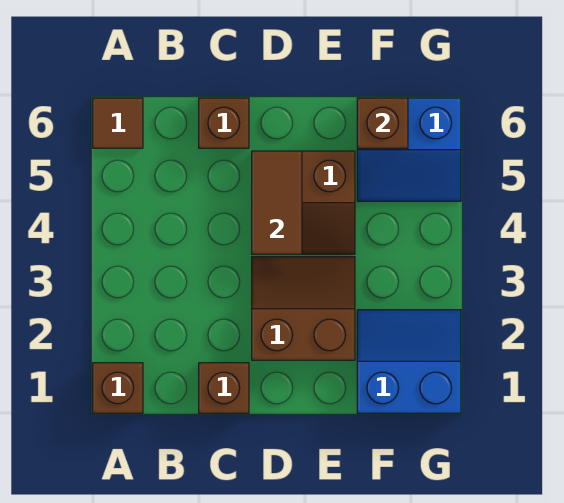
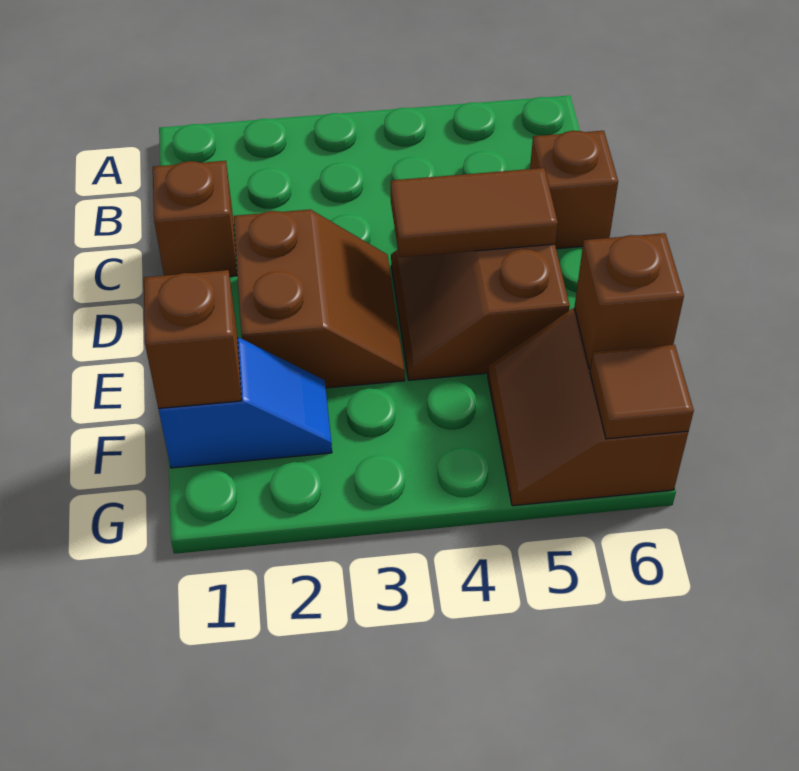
brown brick A1 level 1 -> brown brick F1 level 2
brown tile A6 level 1 -> brown tile G6 level 2
blue slope F1:G2 level 1 top 1 -> blue slope F1:F2 level 1 top 1
blue slope F5:G6 level 1 top 6 -> brown slope F5:G6 level 1 top 6

